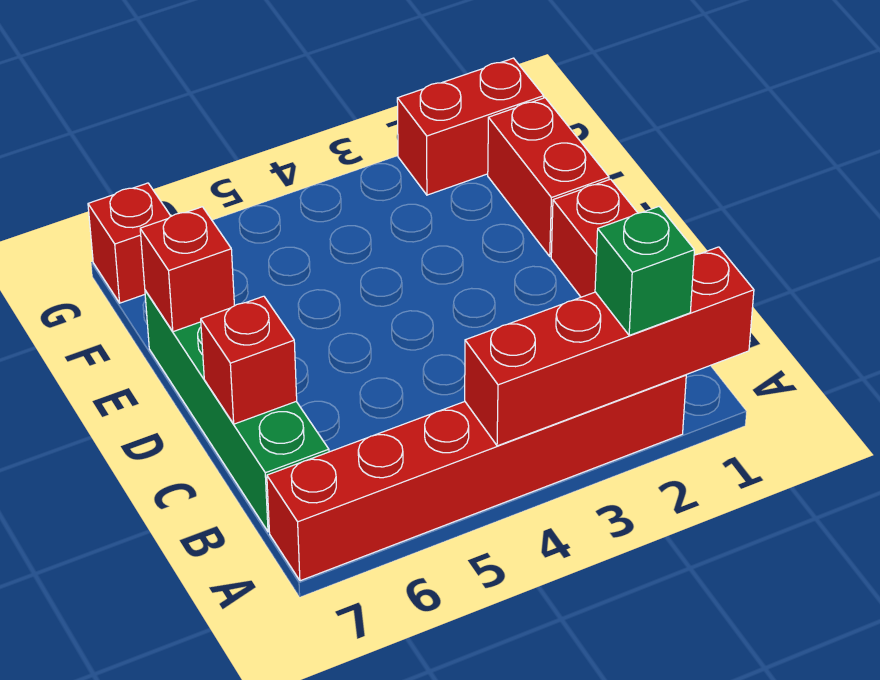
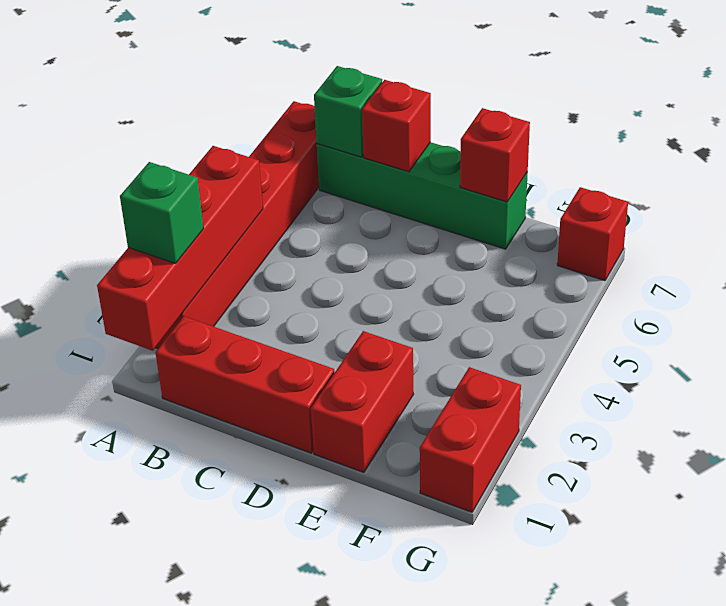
none -> green brick B7 level 2
red brick E1:F1 level 1 -> red brick E1:E2 level 1

